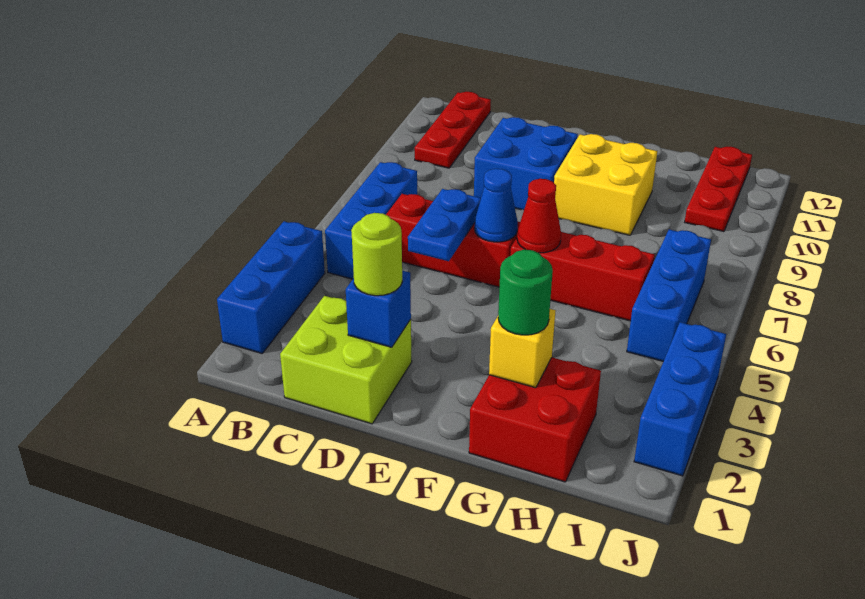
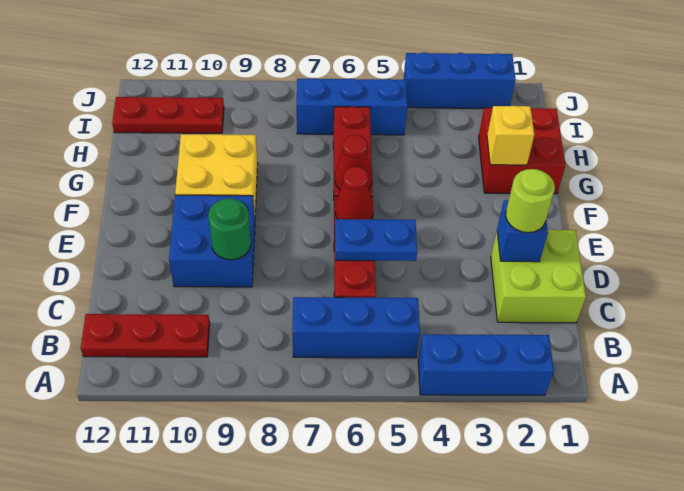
blue cone E6 level 2 -> red cone E6 level 2
green round brick G2 level 3 -> green round brick D9 level 2

